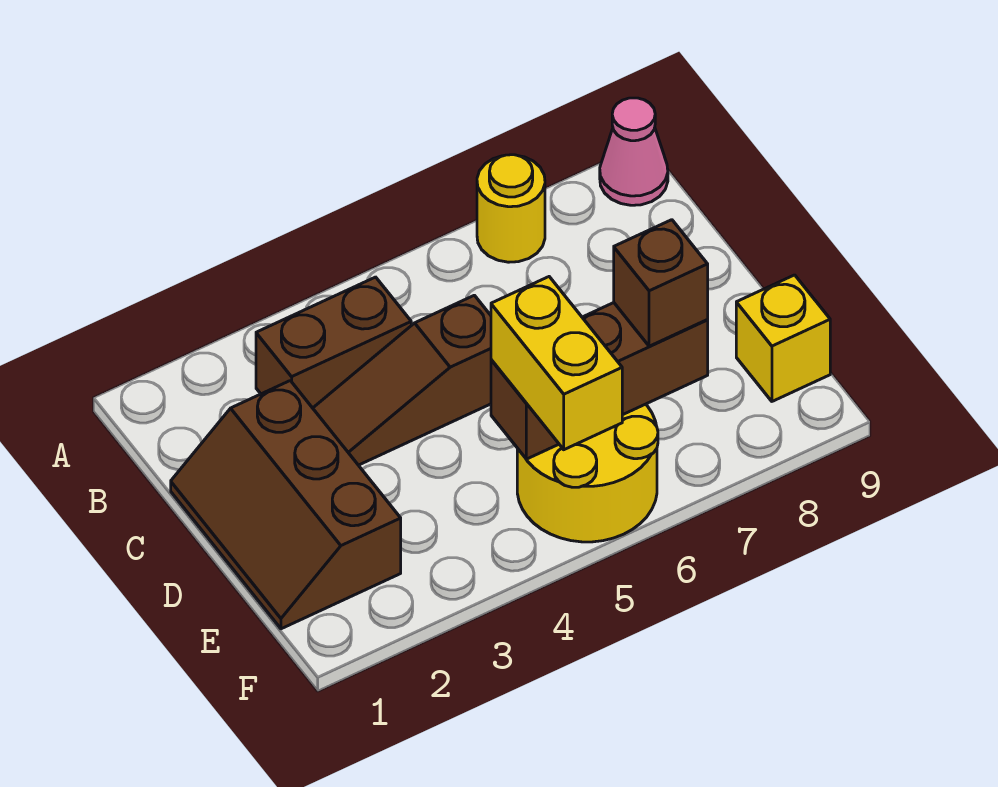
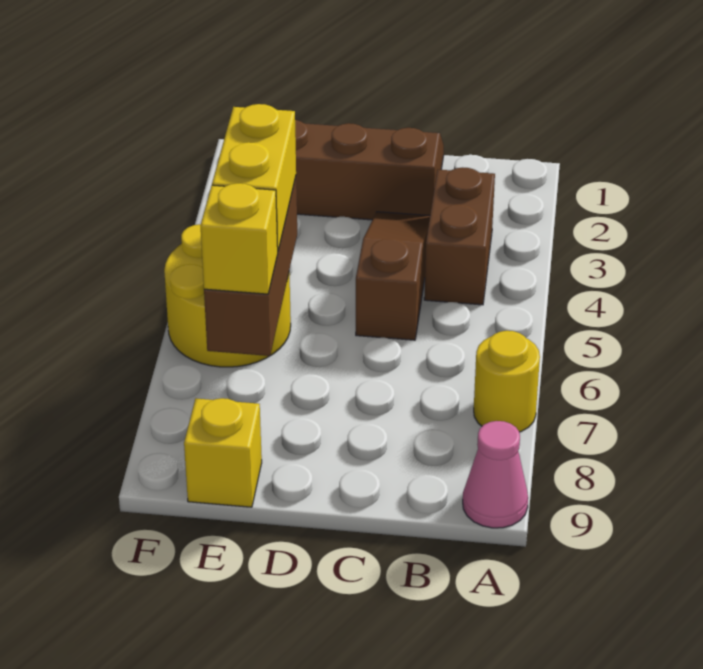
yellow brick E5:F5 level 3 -> yellow brick E5:E6 level 3
brown brick E7 level 3 -> yellow brick E7 level 3

